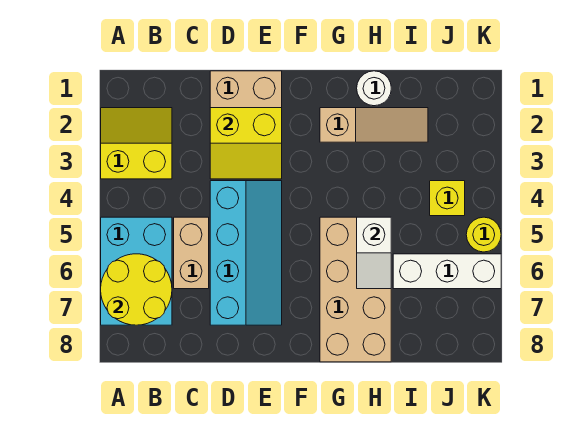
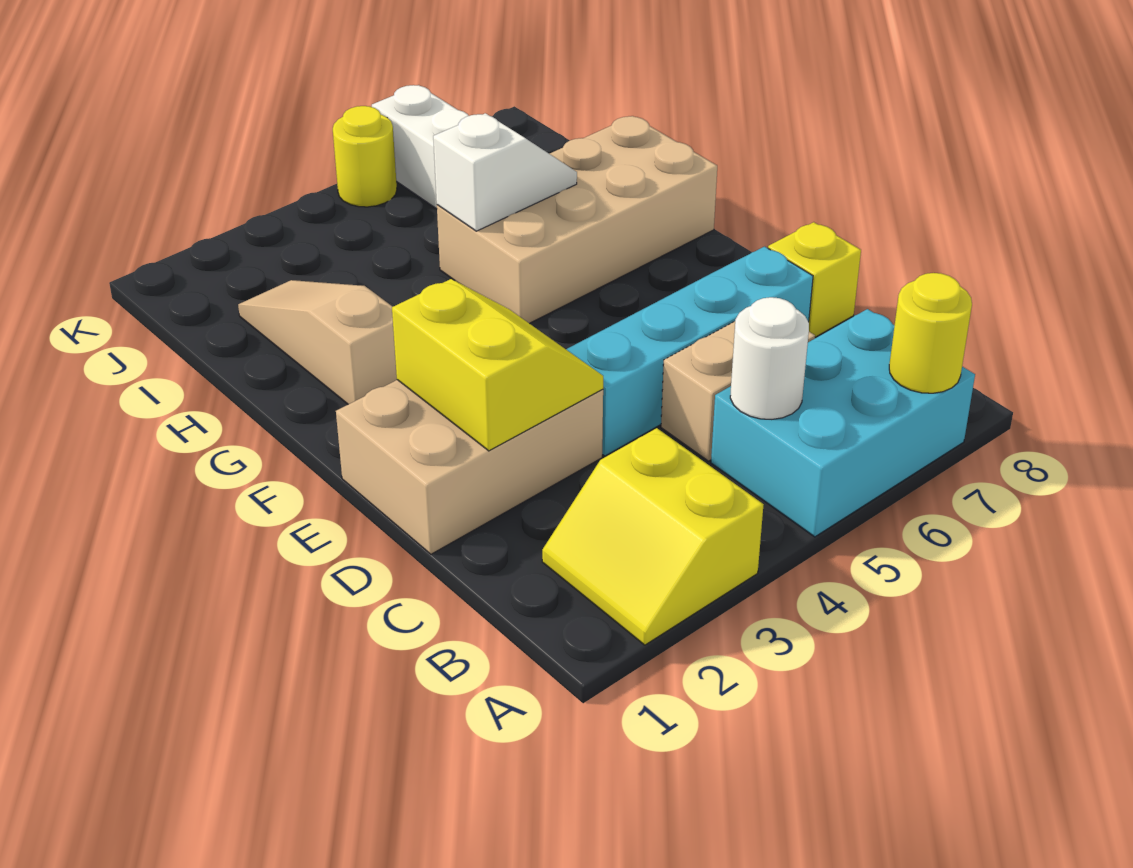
yellow round brick A6:B7 level 2 -> yellow round brick A7 level 2
white round brick H1 level 1 -> white round brick B5 level 2
yellow brick J4 level 1 -> yellow brick D8 level 1

